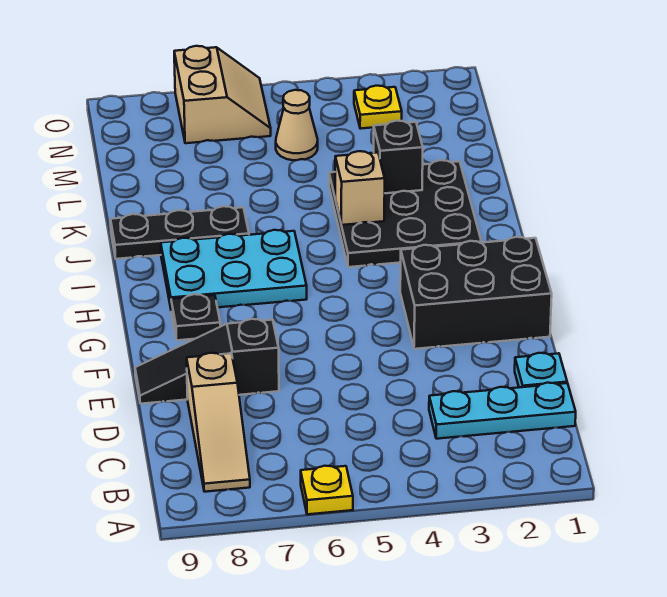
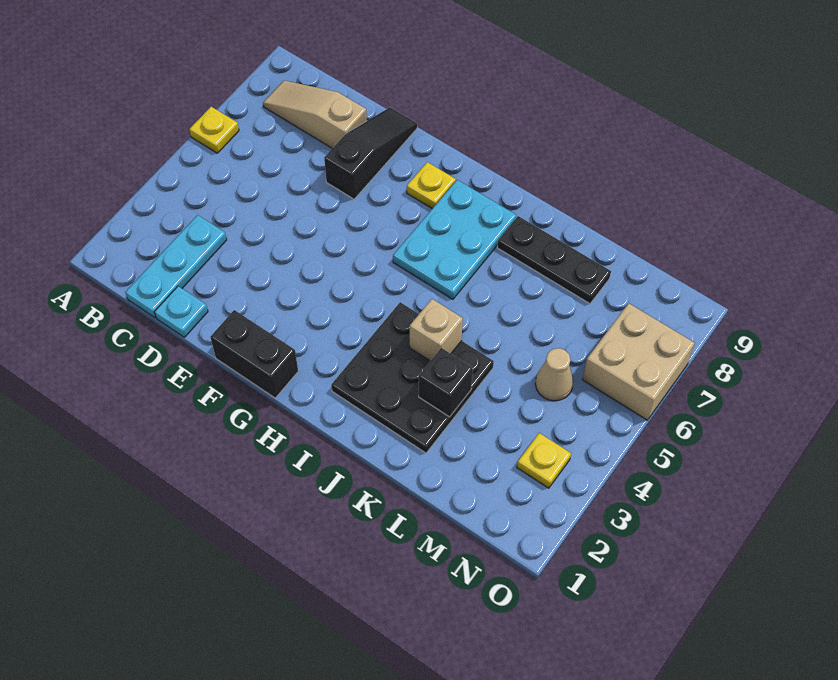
black brick F1:G3 level 1 -> black brick F1:G1 level 1
black plate G8 level 1 -> yellow plate G8 level 1
black plate J7:J9 level 1 -> black plate J8:L8 level 1
tan slope N6:O7 level 1 top 7 -> tan brick N6:O7 level 1

